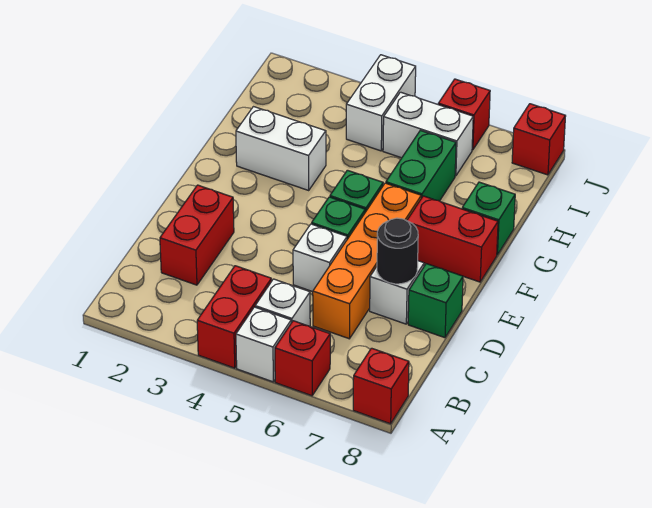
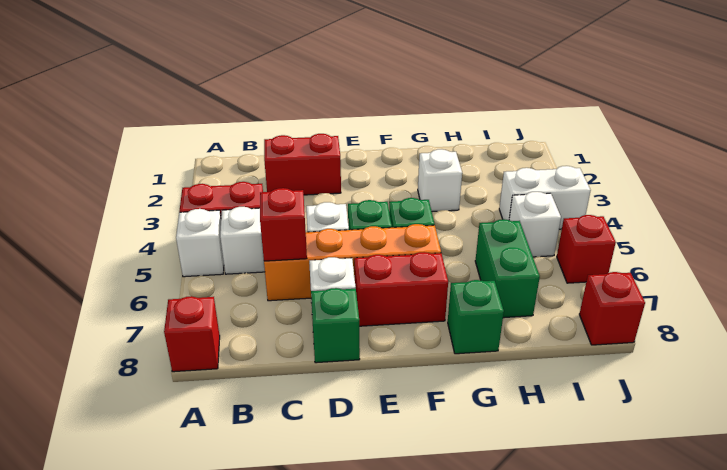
red brick A6 level 1 -> red brick C6 level 2
black round brick D7 level 2 -> none
red brick F7:F8 level 1 -> red brick E7:F7 level 1
white brick G2:G3 level 1 -> white brick G3 level 1
green brick G6:H6 level 1 -> green brick H6:H7 level 1
white brick I5:I6 level 1 -> white brick I5 level 1

